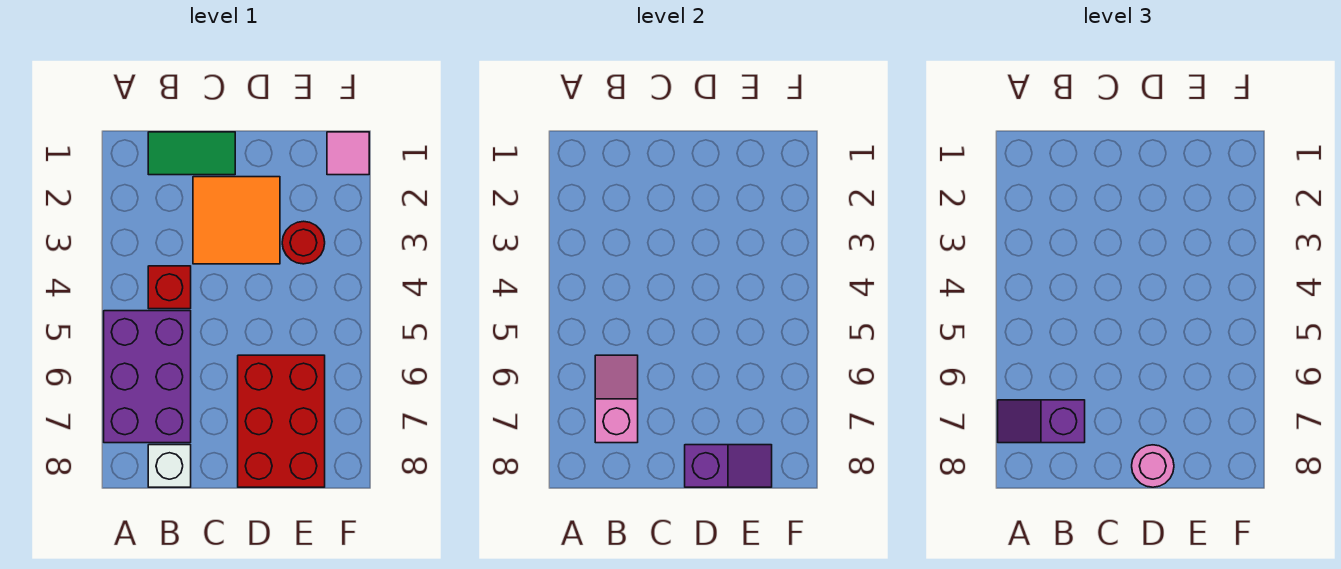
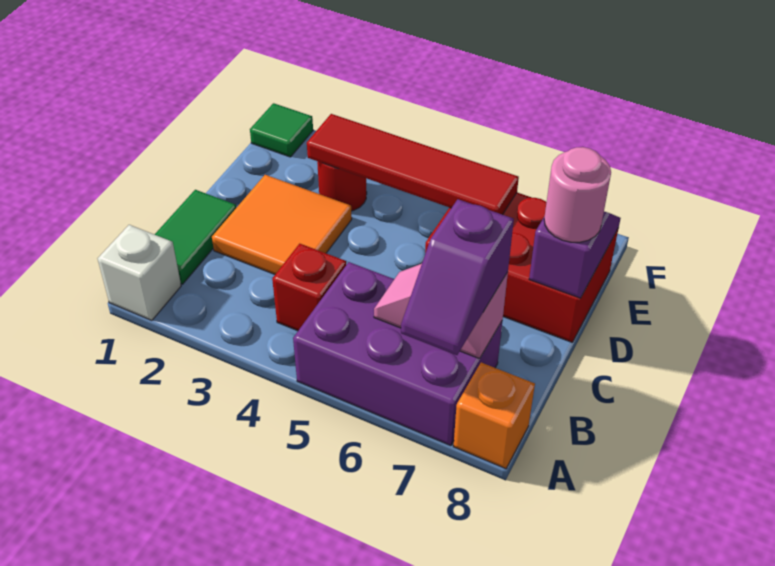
none -> orange brick A8 level 1
white brick B8 level 1 -> white brick A1 level 1
none -> red tile E3:E6 level 2
pink tile F1 level 1 -> green tile F1 level 1

